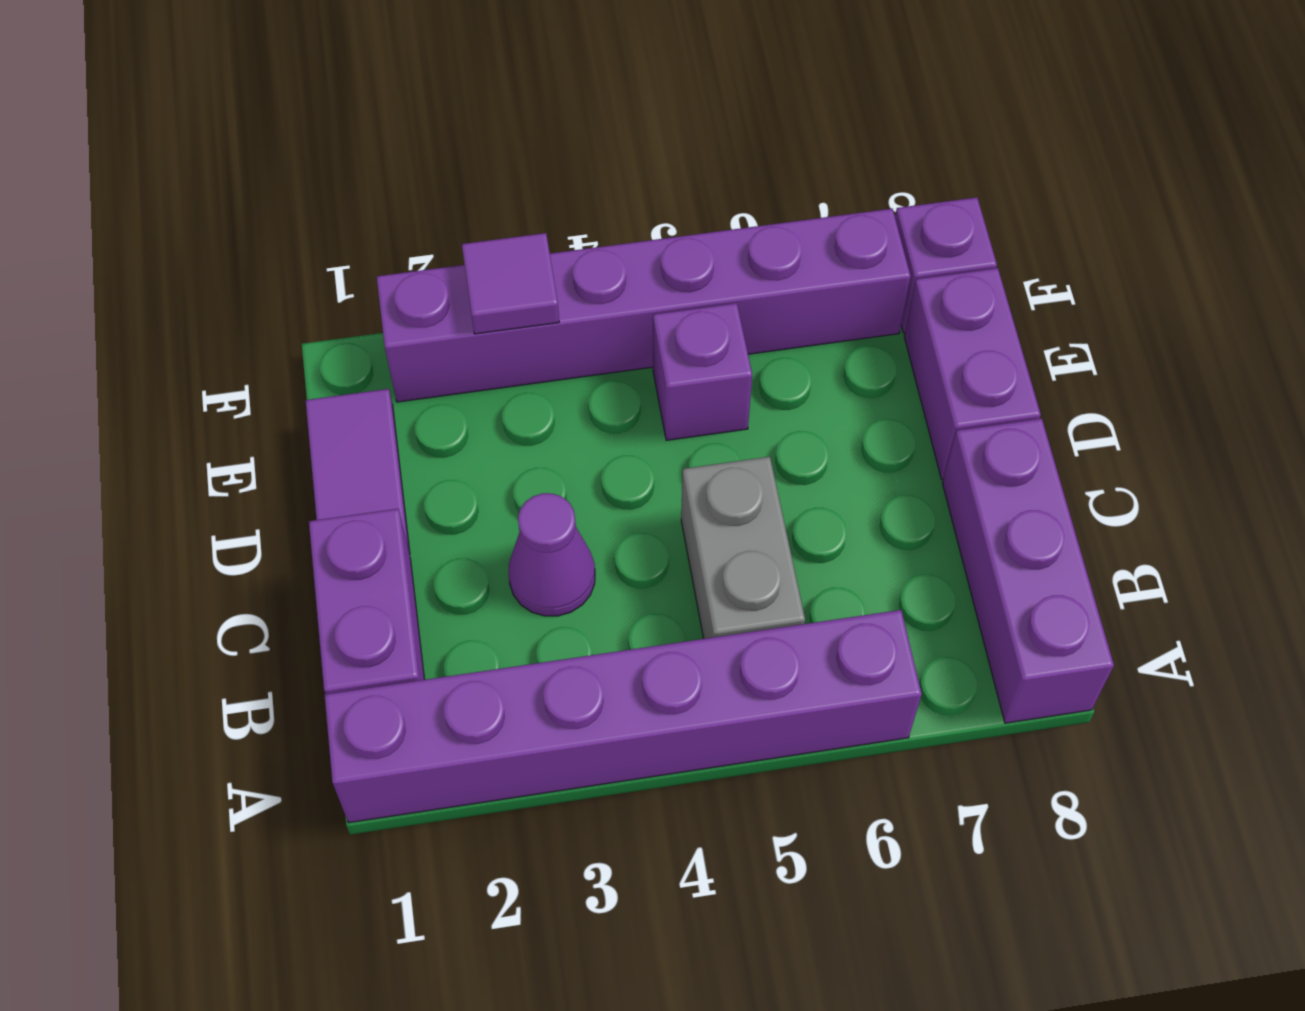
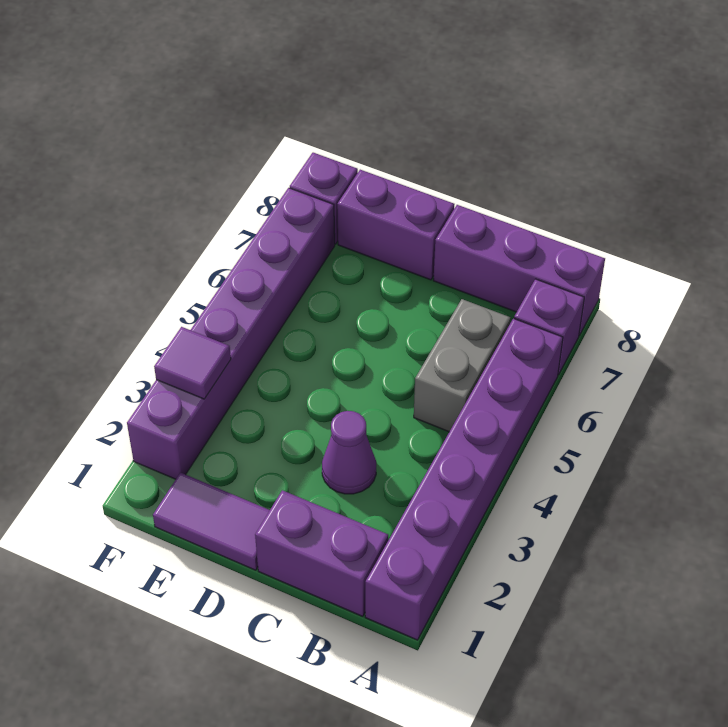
grey brick B5:C5 level 1 -> grey brick B5:B6 level 1
purple brick E5 level 1 -> purple brick A7 level 1

